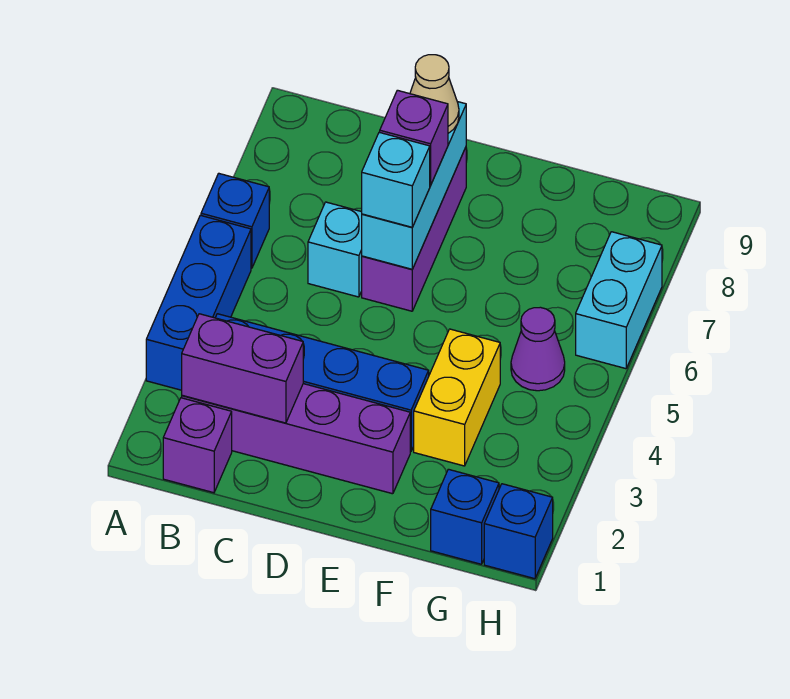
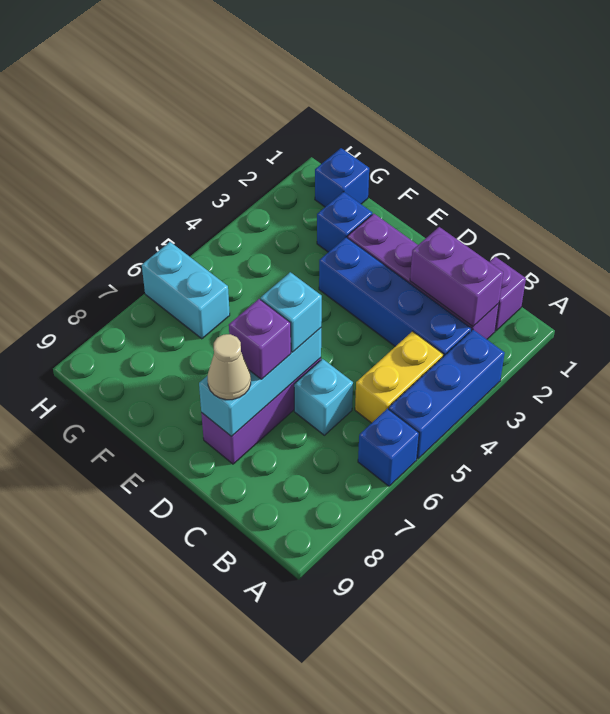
yellow brick F3:F4 level 1 -> yellow brick B4:B5 level 1
purple cone G5 level 1 -> none
blue brick H1 level 1 -> blue brick F2 level 1
cyan brick H6:H7 level 1 -> cyan brick G6:H6 level 1

